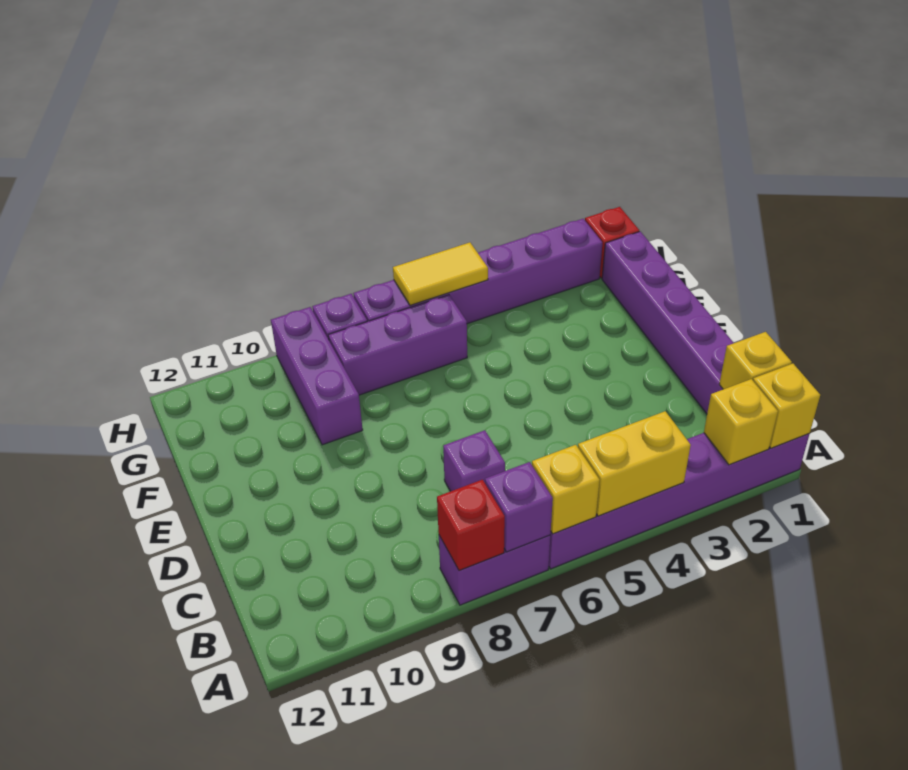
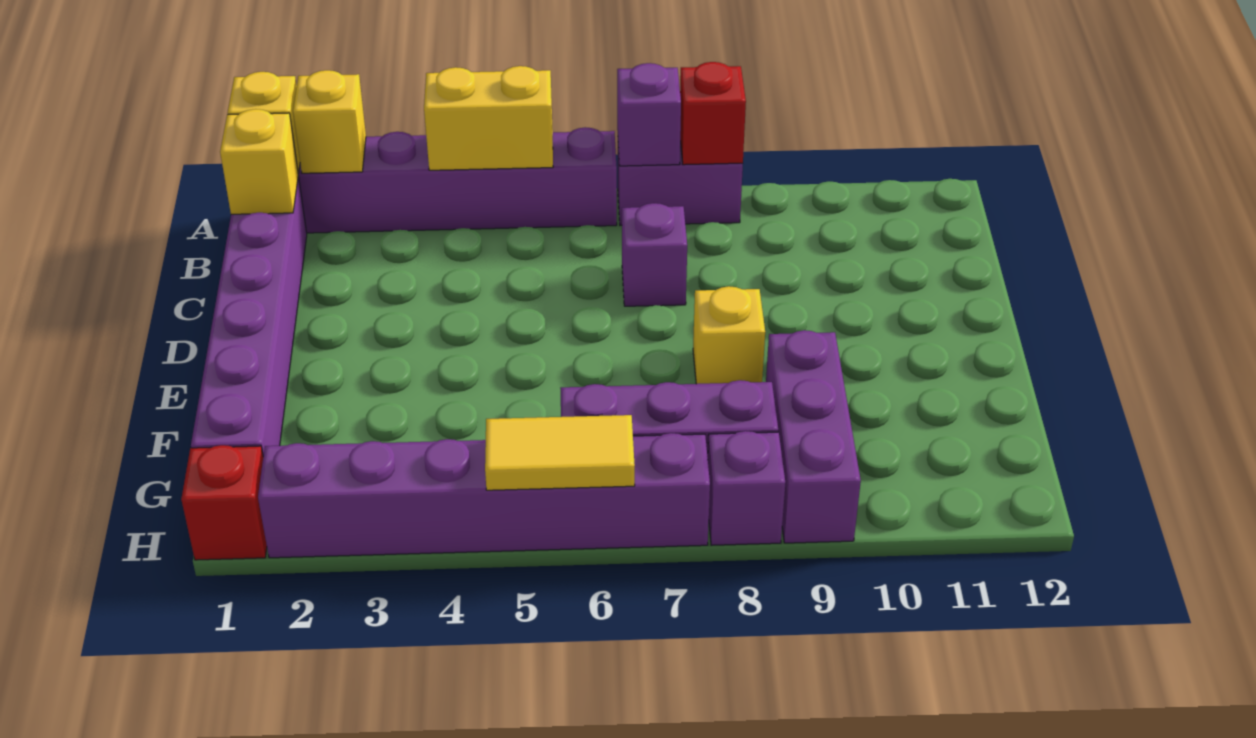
yellow brick A6 level 2 -> yellow brick E8 level 1

